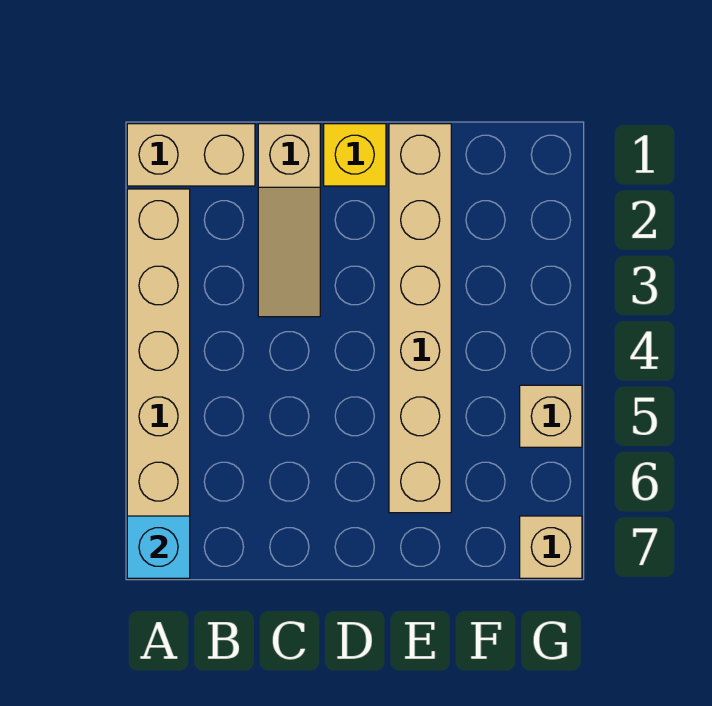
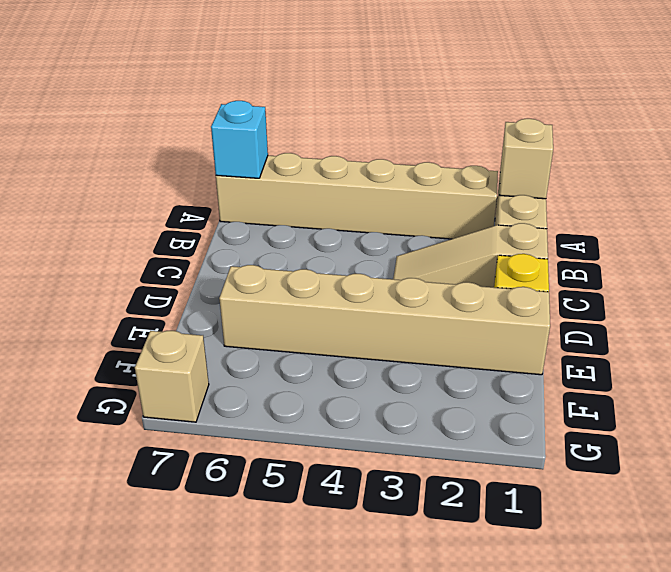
tan brick G5 level 1 -> tan brick A1 level 2

